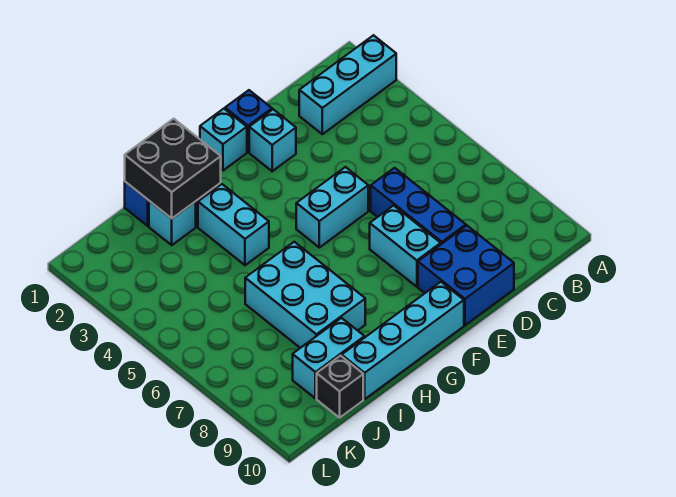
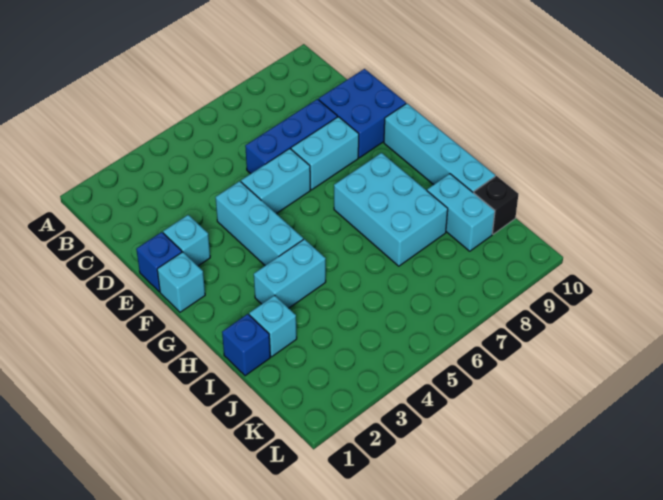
cyan brick A2:C2 level 1 -> cyan brick E4:G4 level 1
cyan brick E5:F5 level 1 -> cyan brick E5:E6 level 1
black brick H1:I2 level 2 -> none
cyan brick H6:I8 level 1 -> cyan brick G7:I8 level 1

